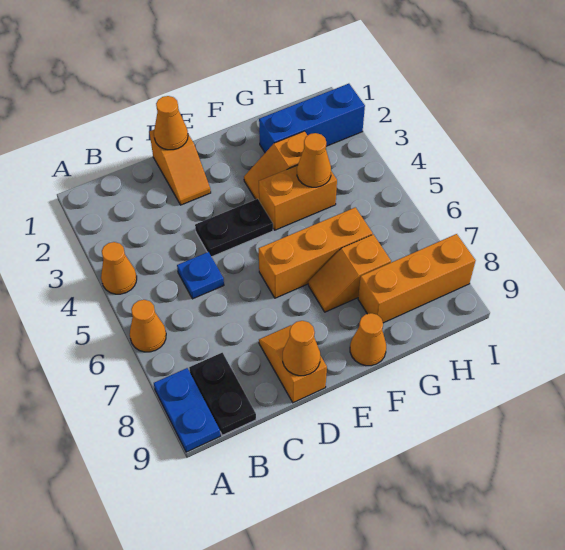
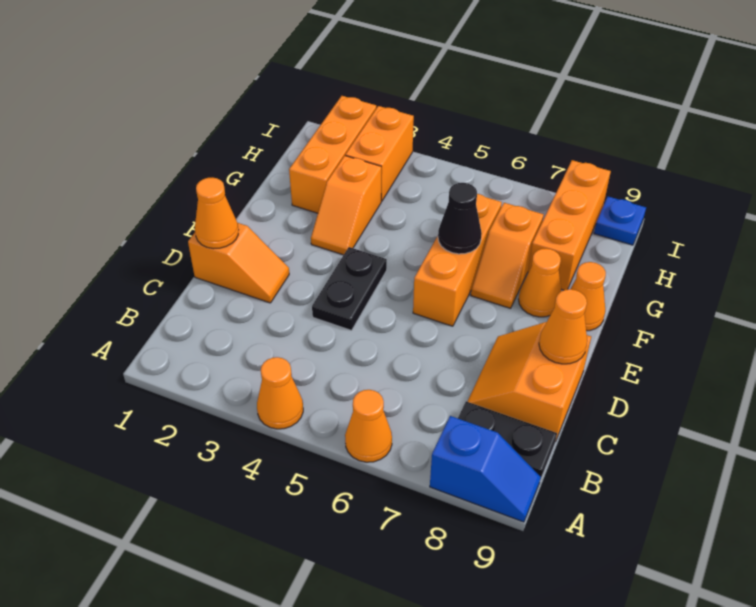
blue plate A8:A9 level 1 -> blue slope A8:A9 level 1 top 8
blue plate C5 level 1 -> blue plate I9 level 1
orange slope D8:D9 level 1 top 9 -> orange slope C8:D9 level 1 top 9
orange brick F4:G4 level 1 -> orange brick H3:I3 level 1
none -> black cone F6 level 2
blue brick G2:I2 level 1 -> orange brick G2:I2 level 1
orange cone G4 level 2 -> orange cone F8 level 1

